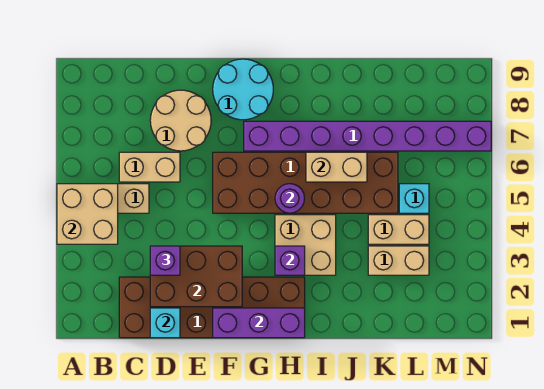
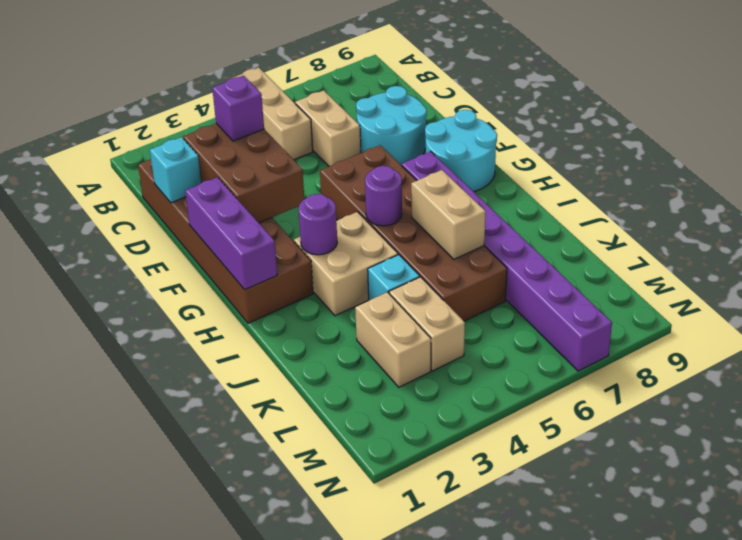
tan brick A4:B5 level 2 -> none
tan round brick D7:E8 level 1 -> cyan round brick D7:E8 level 1
purple brick H3 level 2 -> purple round brick H3 level 2
cyan brick L5 level 1 -> cyan brick J4 level 1

